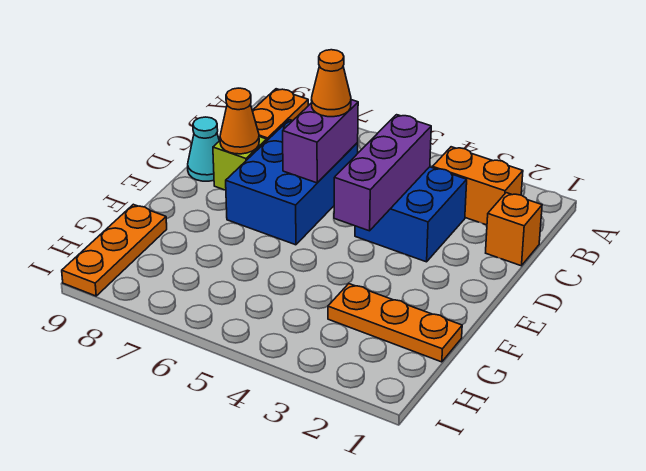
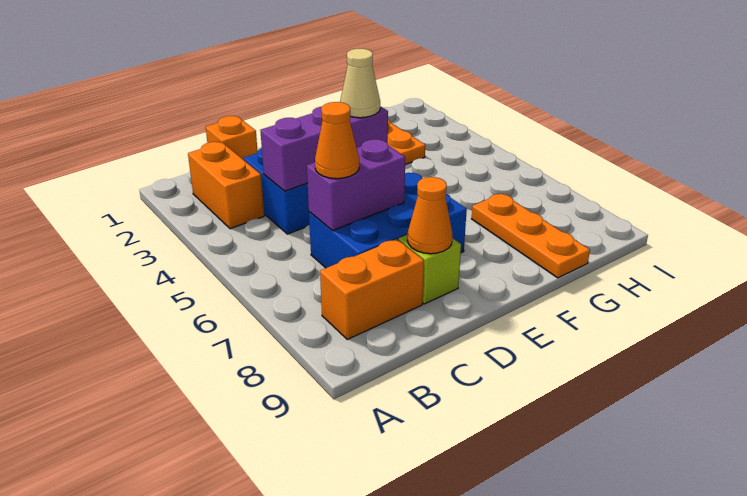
cyan cone D9 level 1 -> none
none -> tan cone E4 level 3
orange plate G9:I9 level 1 -> orange plate G7:G9 level 1

